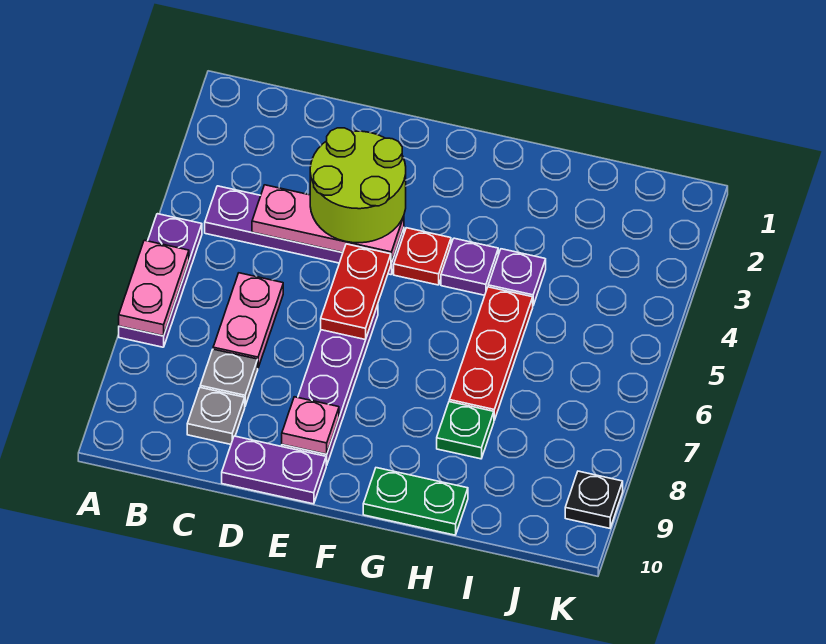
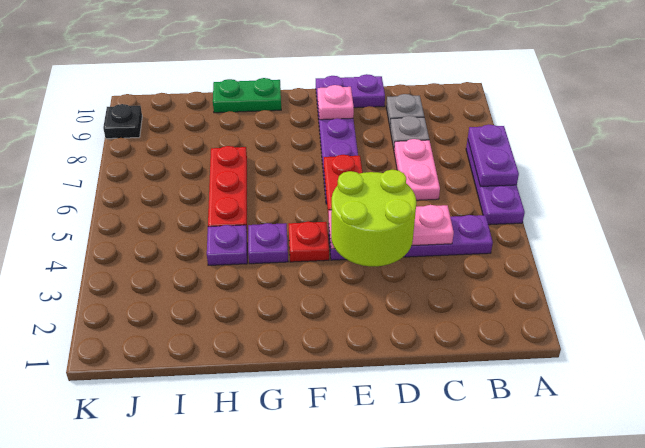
pink plate A6:A7 level 2 -> purple plate A6:A7 level 2
green plate H8 level 1 -> none

